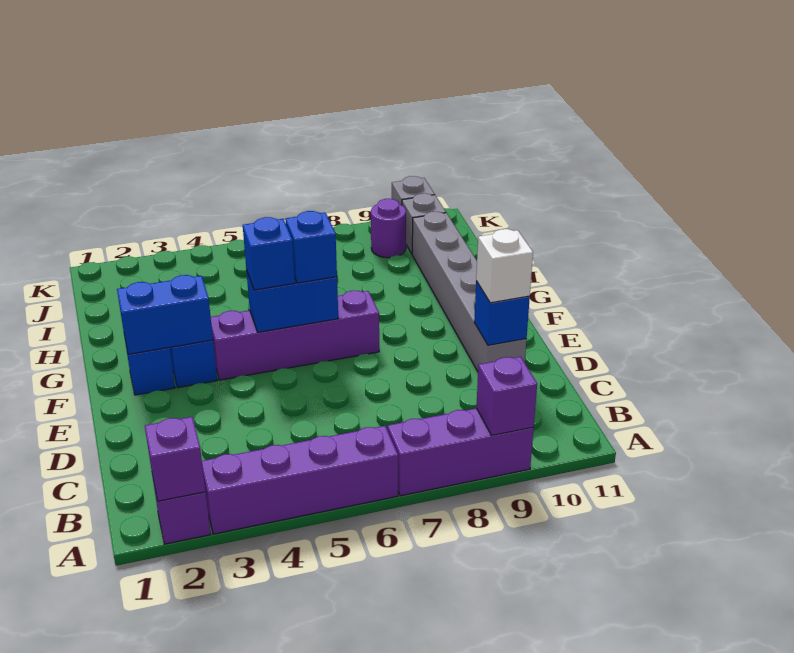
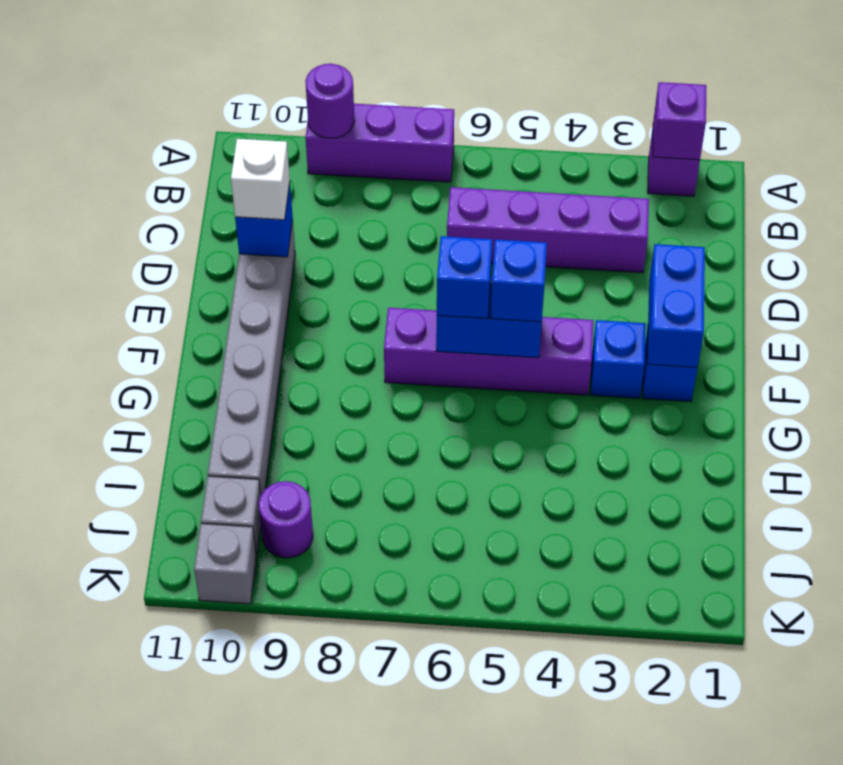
purple brick A3:A6 level 1 -> purple brick C3:C6 level 1
purple brick A9 level 2 -> purple round brick A9 level 2
blue brick F2:F3 level 2 -> blue brick E2:F2 level 2

